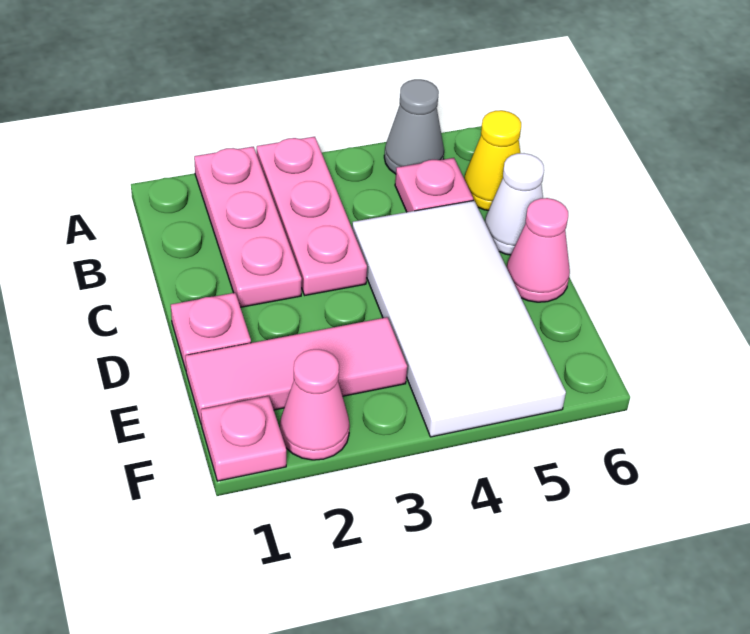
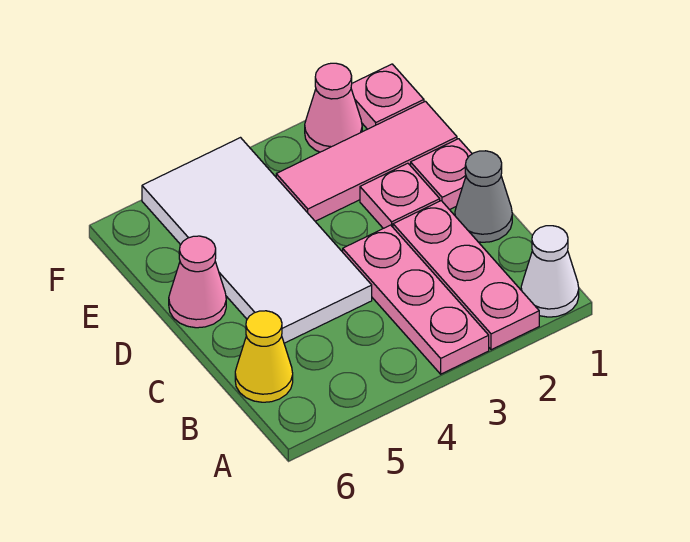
grey cone A5 level 1 -> grey cone C1 level 1
pink plate B5 level 1 -> pink plate D2 level 1
white cone C6 level 1 -> white cone A1 level 1

